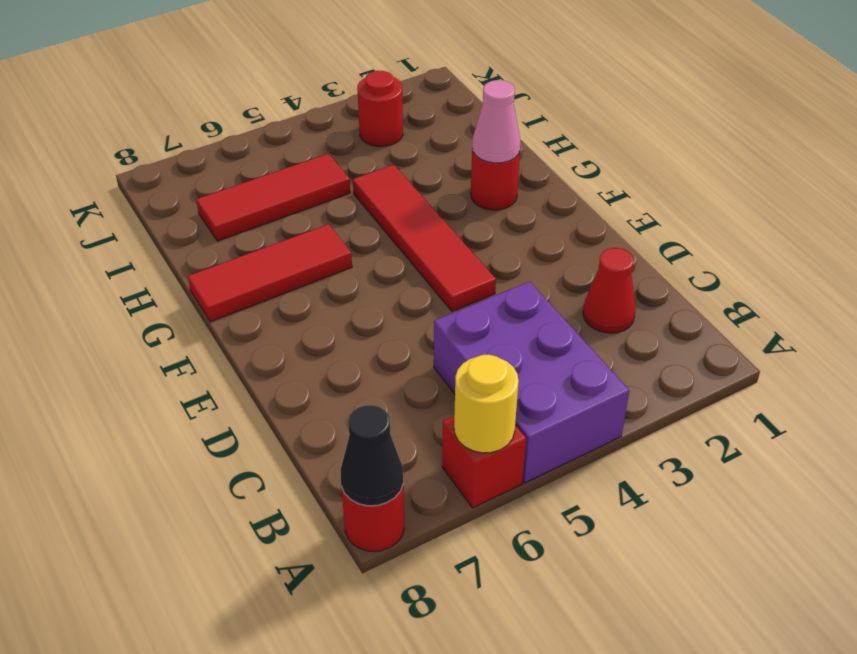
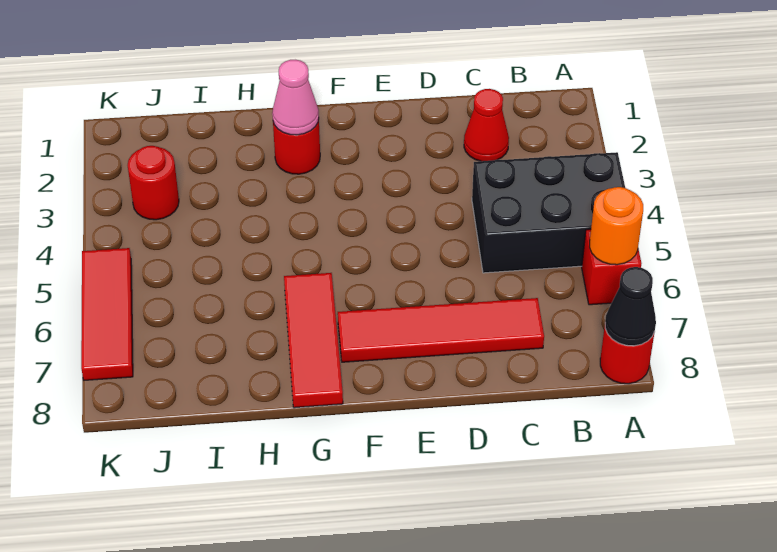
purple brick A4:C5 level 1 -> black brick A4:C5 level 1
yellow round brick A6 level 2 -> orange round brick A6 level 2
red tile E4:H4 level 1 -> red tile C7:F7 level 1
red tile I5:I7 level 1 -> red tile K5:K7 level 1

